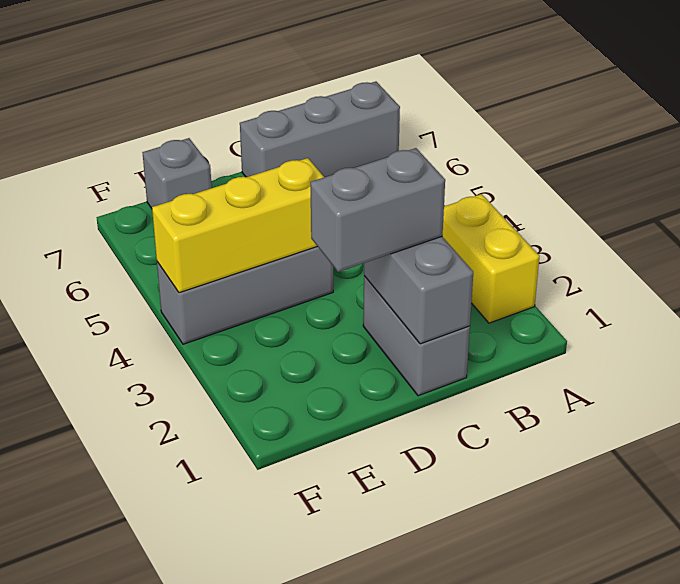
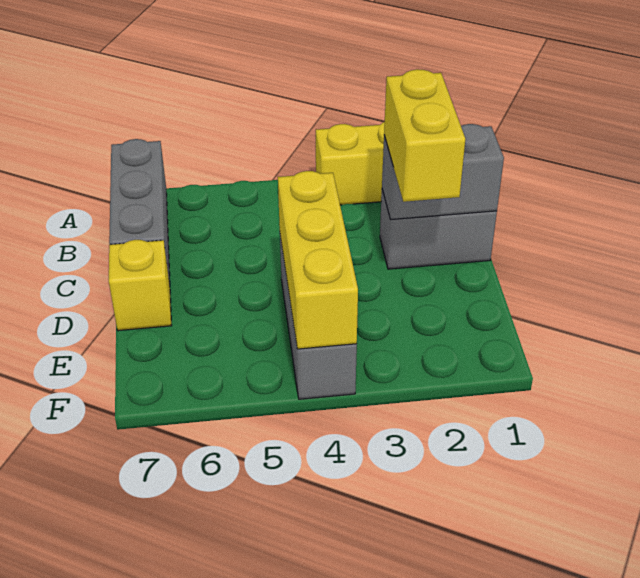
grey brick C2:D2 level 3 -> yellow brick C2:D2 level 3
none -> yellow brick D7 level 1
grey brick E7 level 1 -> none

